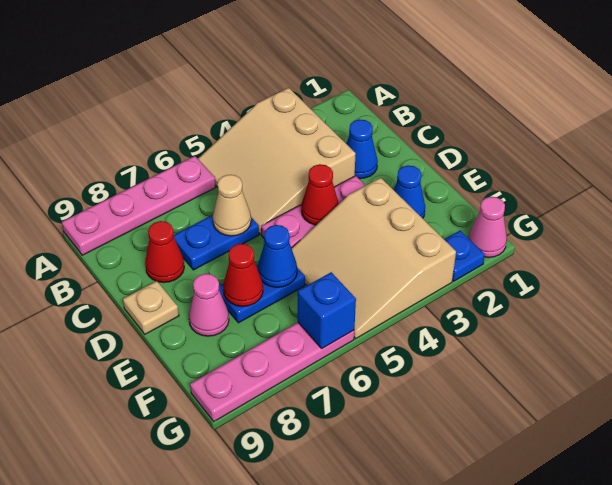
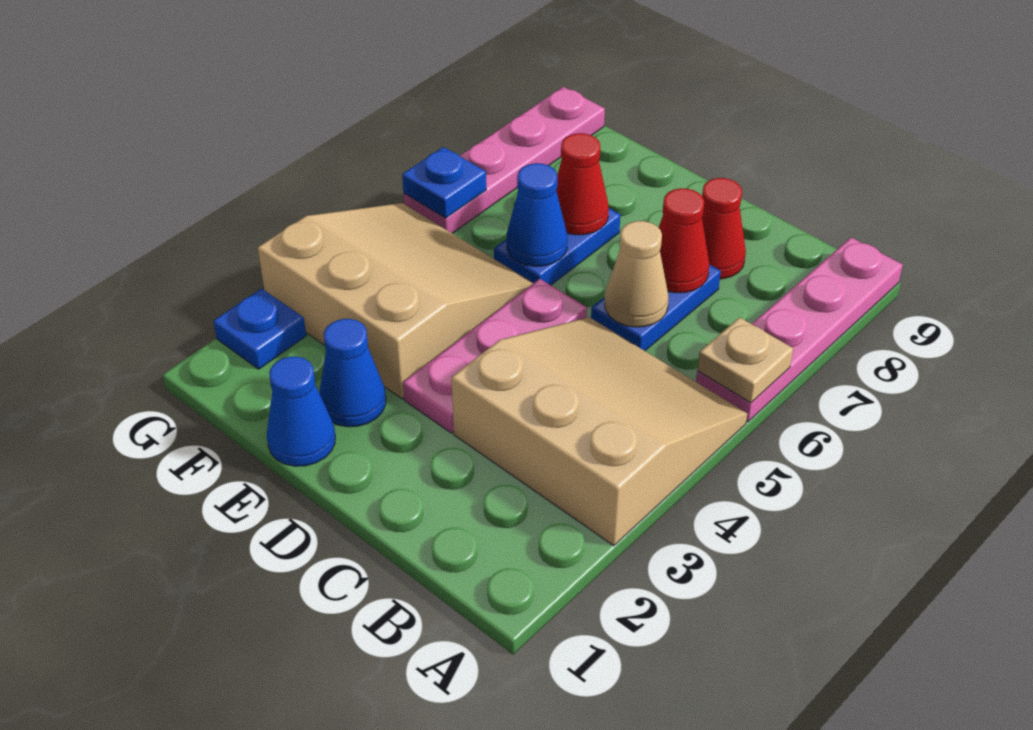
blue cone C2 level 1 -> blue cone E1 level 1
red cone D4 level 2 -> red cone C7 level 2
tan plate D9 level 1 -> tan plate A6 level 2
pink cone E8 level 1 -> none
pink cone G1 level 1 -> none
blue brick G6 level 2 -> blue plate G6 level 2

